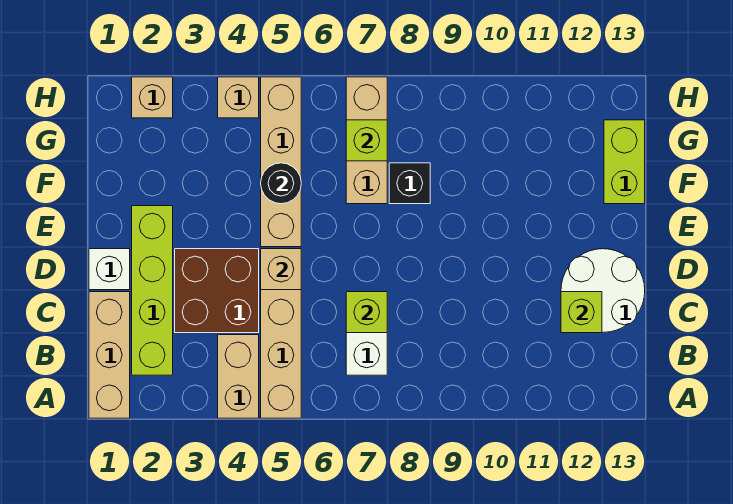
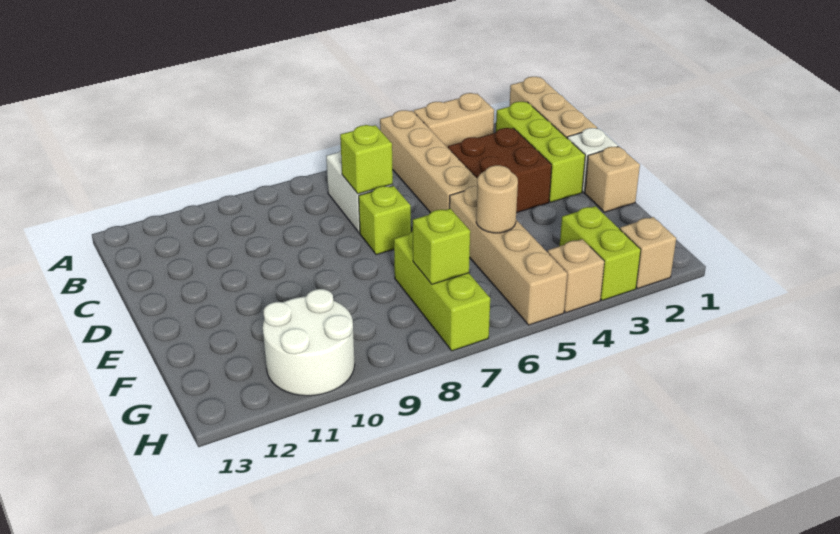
tan brick A4:B4 level 1 -> tan brick A3:A4 level 1
lime brick B2:E2 level 1 -> lime brick B2:D2 level 1
white round brick C12:D13 level 1 -> white round brick G10:H11 level 1
lime brick C12 level 2 -> lime brick D7 level 1
tan brick D5 level 2 -> tan brick E1 level 1
black round brick F5 level 2 -> tan round brick F5 level 2
tan brick F7:H7 level 1 -> lime brick F7:H7 level 1
black brick F8 level 1 -> none
lime brick F13:G13 level 1 -> lime brick G3:H3 level 1

